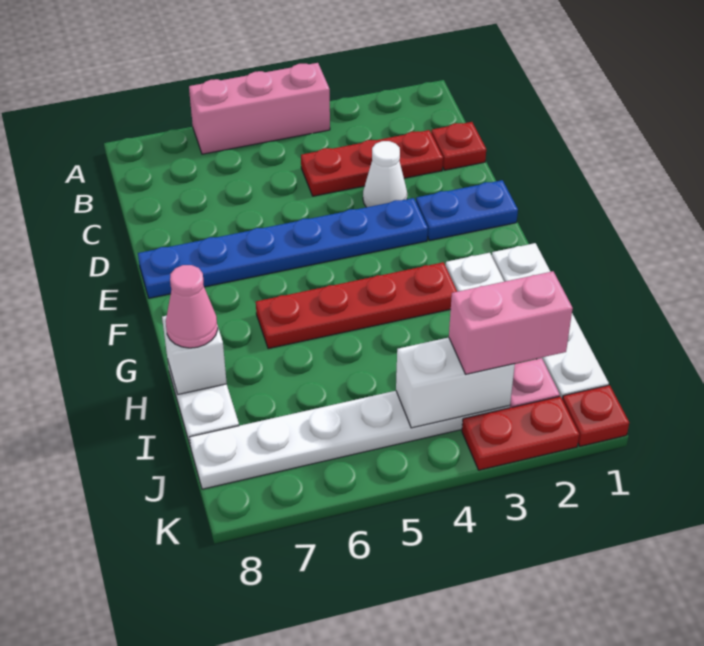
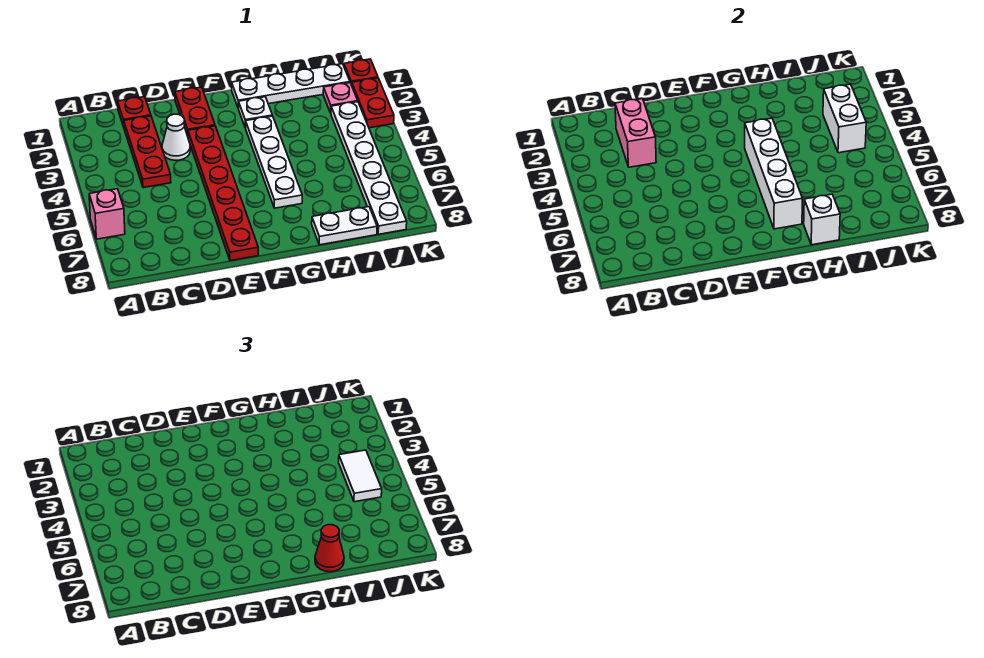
pink brick A4:A6 level 1 -> pink brick A6 level 1
blue plate E1:E2 level 1 -> red plate E1:E2 level 1
blue plate E3:E8 level 1 -> red plate E3:E8 level 1
red plate G3:G6 level 1 -> white plate G3:G6 level 1
none -> white brick G4:G7 level 2
pink cone H8 level 3 -> red cone H8 level 3
pink brick J2:J3 level 3 -> pink brick C2:C3 level 2
none -> white tile J4:J5 level 3

